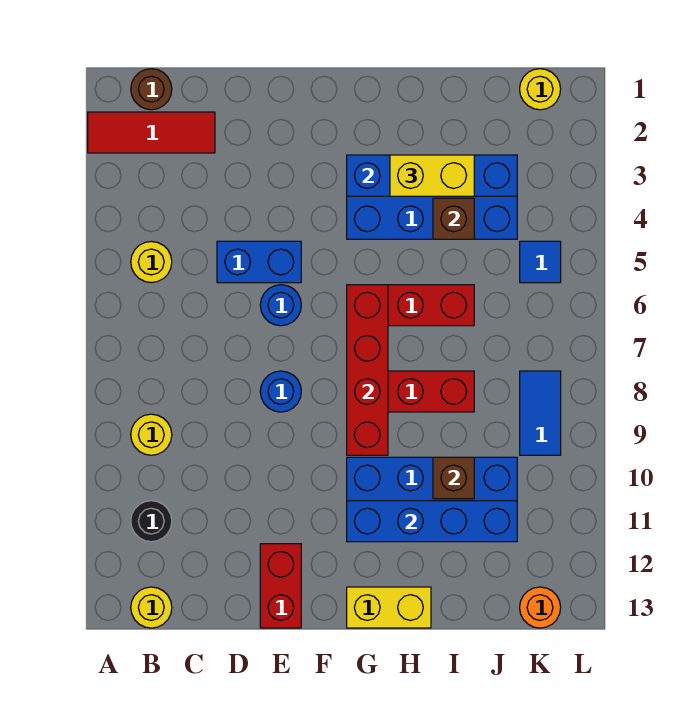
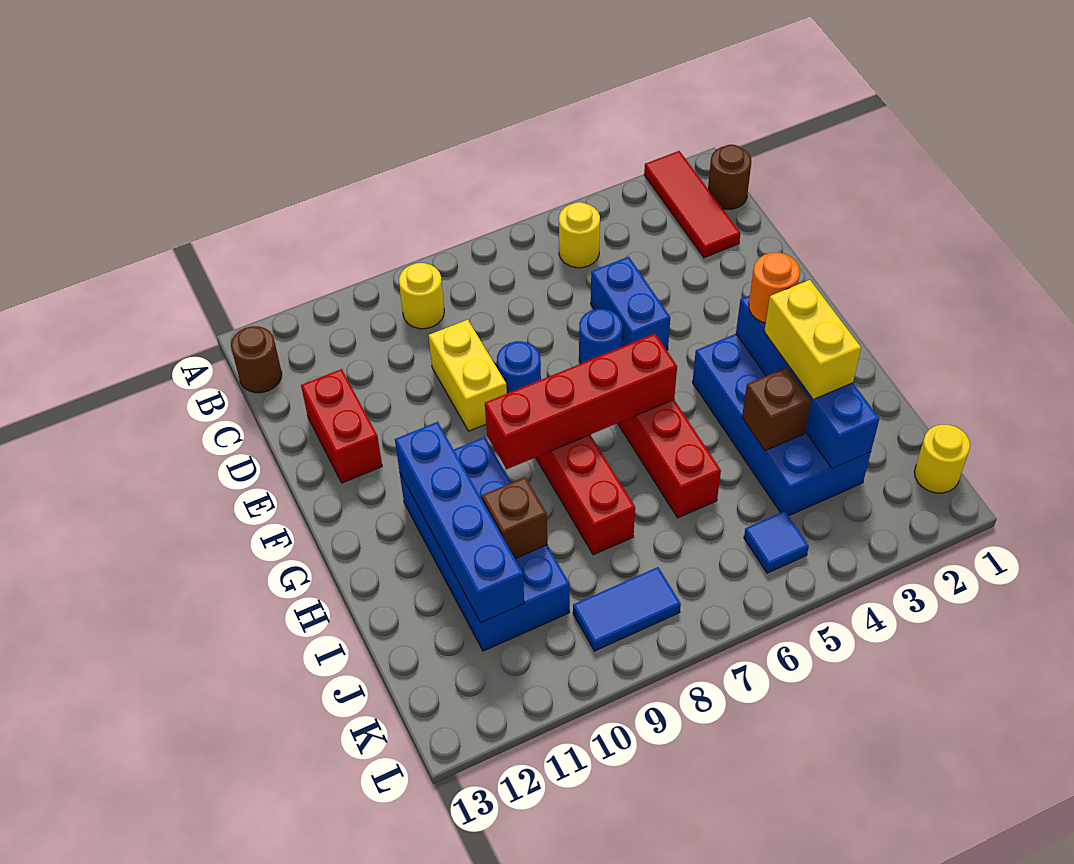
black round brick B11 level 1 -> none
yellow round brick B13 level 1 -> brown round brick B13 level 1
red brick E12:E13 level 1 -> red brick D12:E12 level 1
yellow brick G13:H13 level 1 -> yellow brick D9:E9 level 1
orange round brick K13 level 1 -> orange round brick G3 level 3

